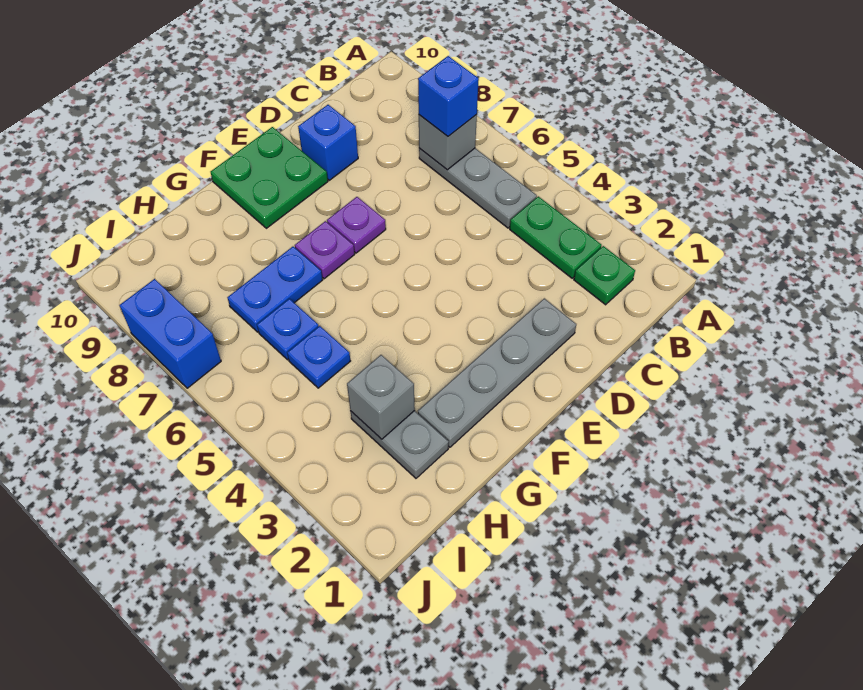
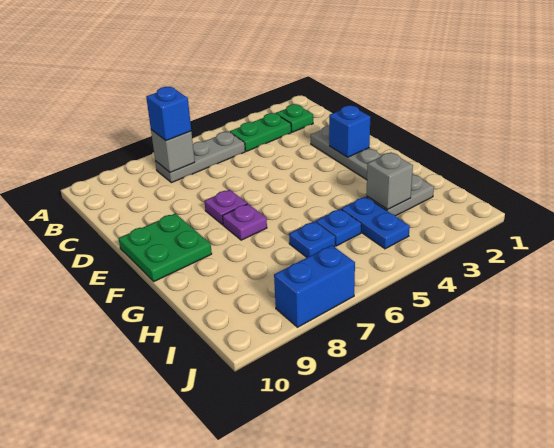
blue brick D9 level 1 -> blue brick E2 level 2
blue plate G7:H7 level 1 -> blue plate H4:I4 level 1

